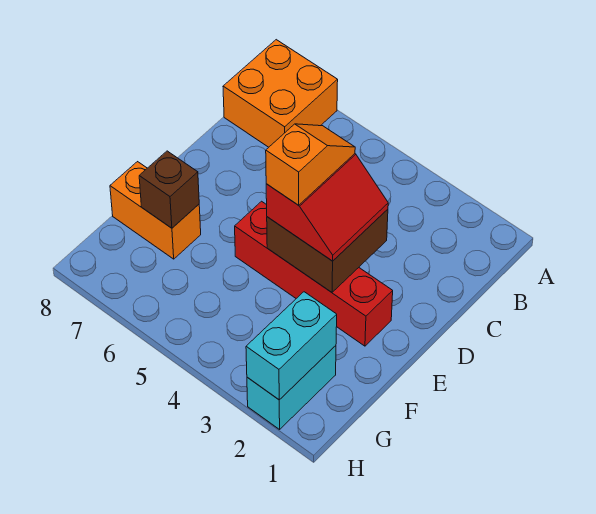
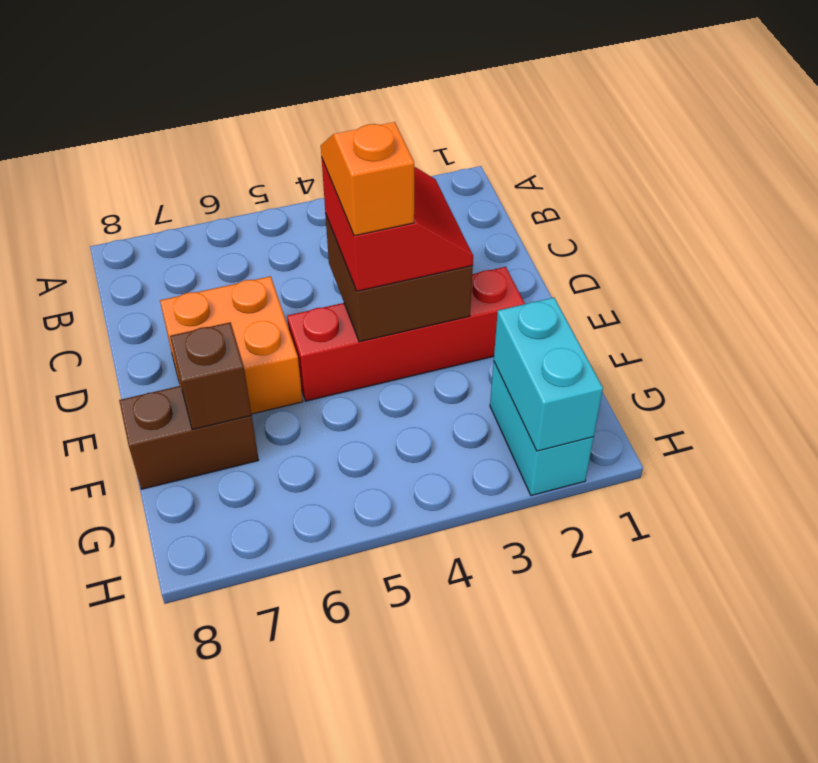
orange brick A7:B8 level 1 -> orange brick D6:E7 level 1
orange brick F7:F8 level 1 -> brown brick F7:F8 level 1

